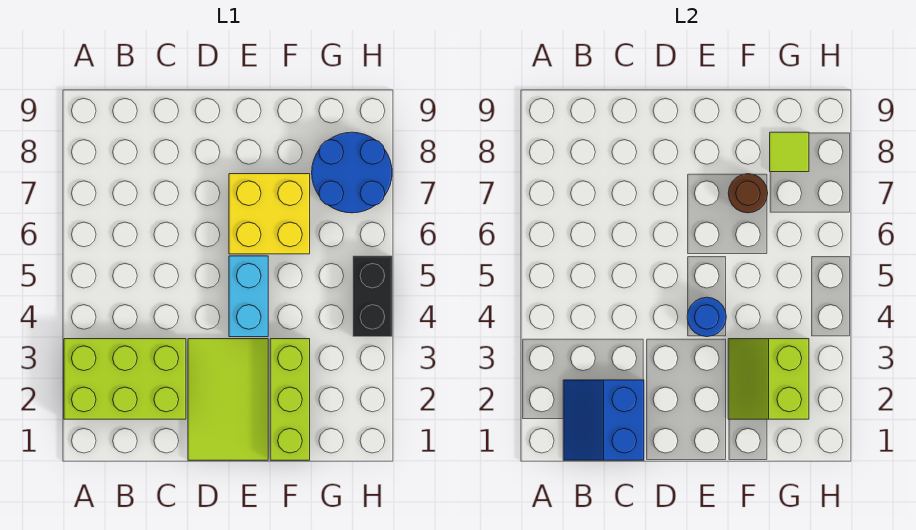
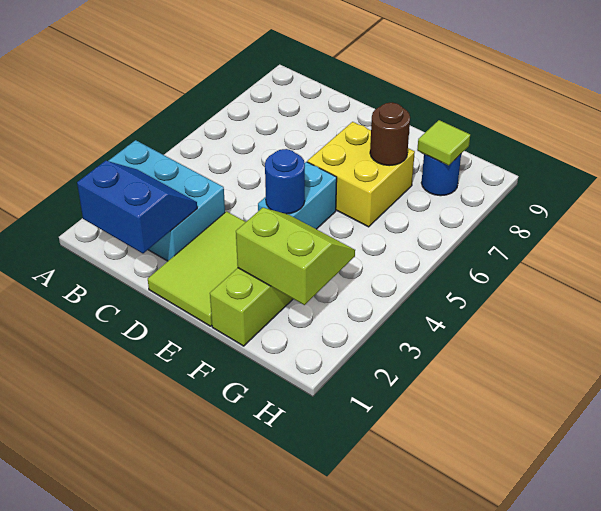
lime brick A2:C3 level 1 -> cyan brick A2:C3 level 1
blue slope B1:C2 level 2 top C -> blue slope B1:C2 level 2 top 1
lime slope F2:G3 level 2 top G -> lime slope F2:G3 level 2 top 2
blue round brick G7:H8 level 1 -> blue round brick G8 level 1
black brick H4:H5 level 1 -> none

